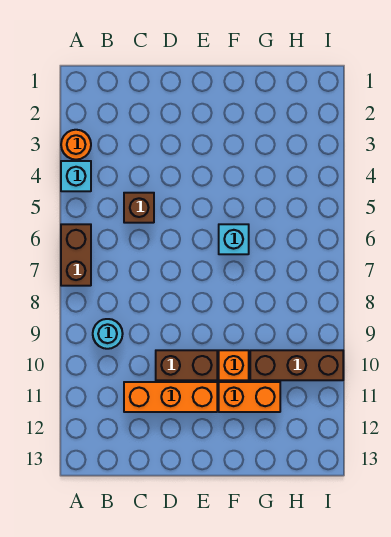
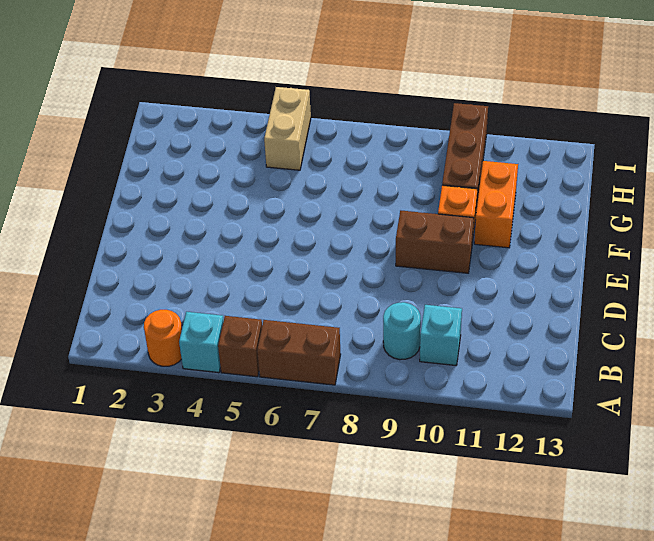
brown brick C5 level 1 -> brown brick A5 level 1
orange brick C11:E11 level 1 -> none
brown brick D10:E10 level 1 -> brown brick E9:E10 level 1
cyan brick F6 level 1 -> cyan brick B10 level 1
none -> tan brick H5:I5 level 1

